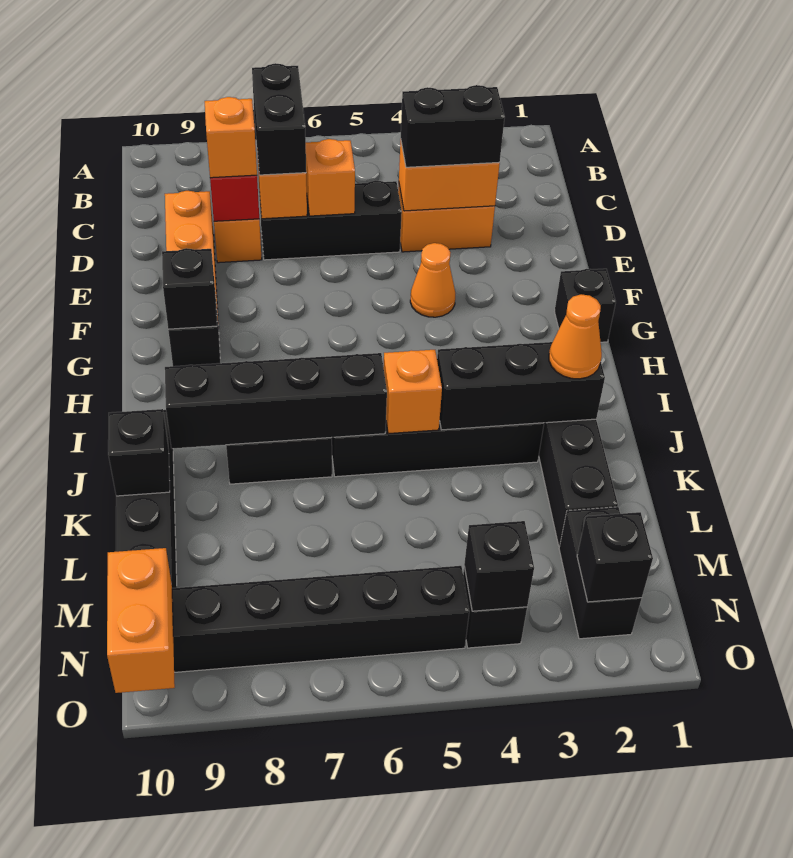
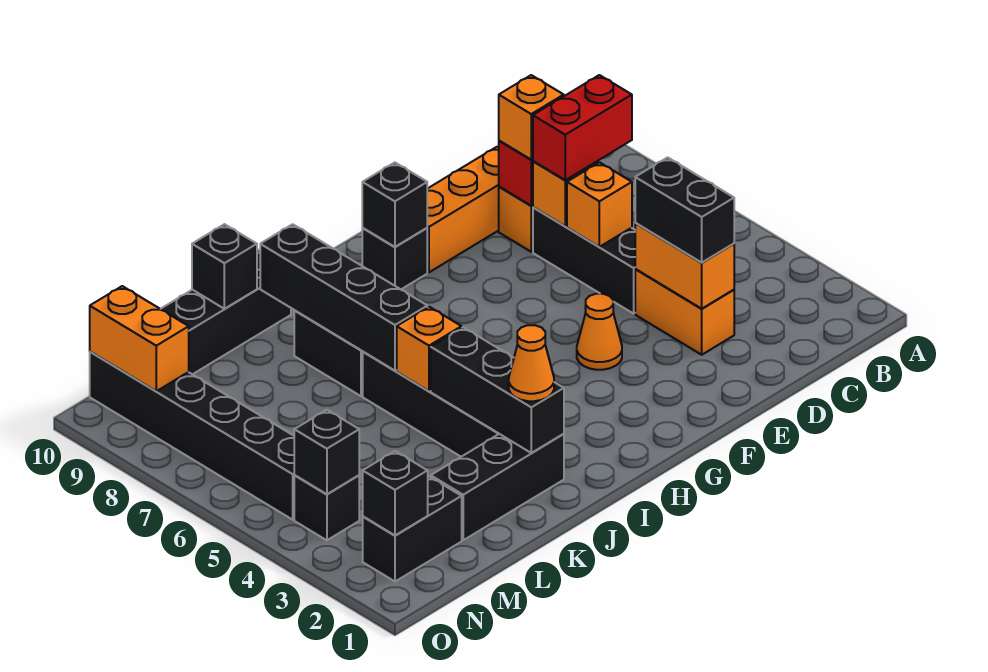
black brick C7:D7 level 3 -> red brick C7:D7 level 3
black brick G1 level 1 -> none
orange brick N10:O10 level 2 -> orange brick N9:N10 level 2

